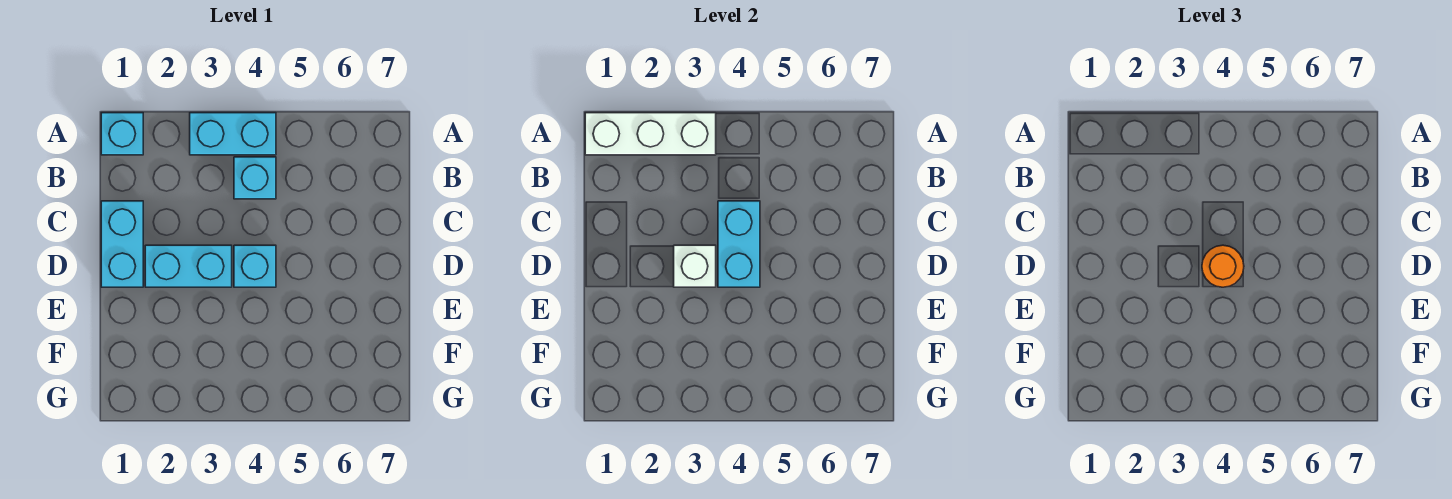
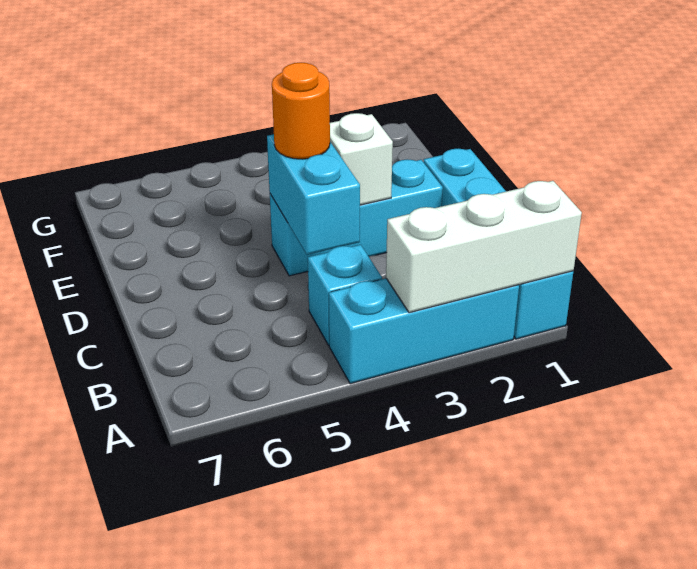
cyan brick A3:A4 level 1 -> cyan brick A2:A4 level 1

